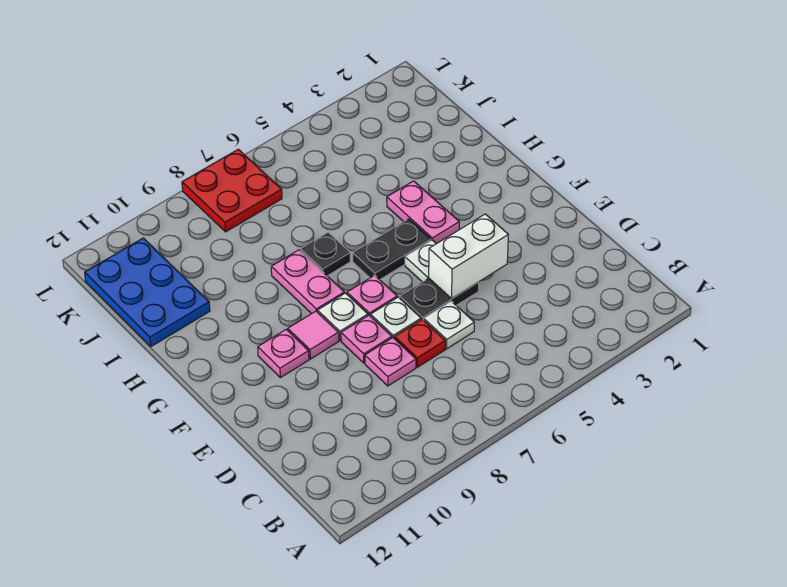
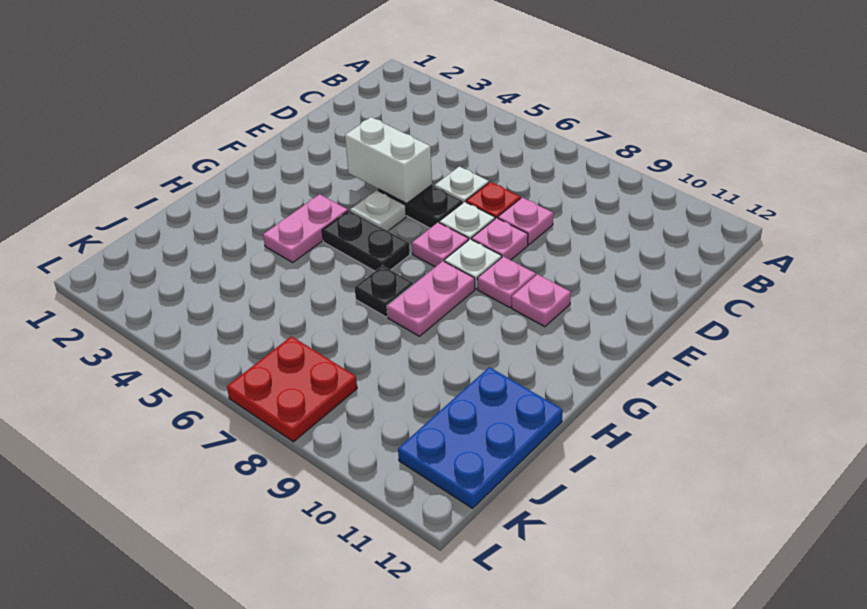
pink tile F9 level 1 -> pink plate F9 level 1

